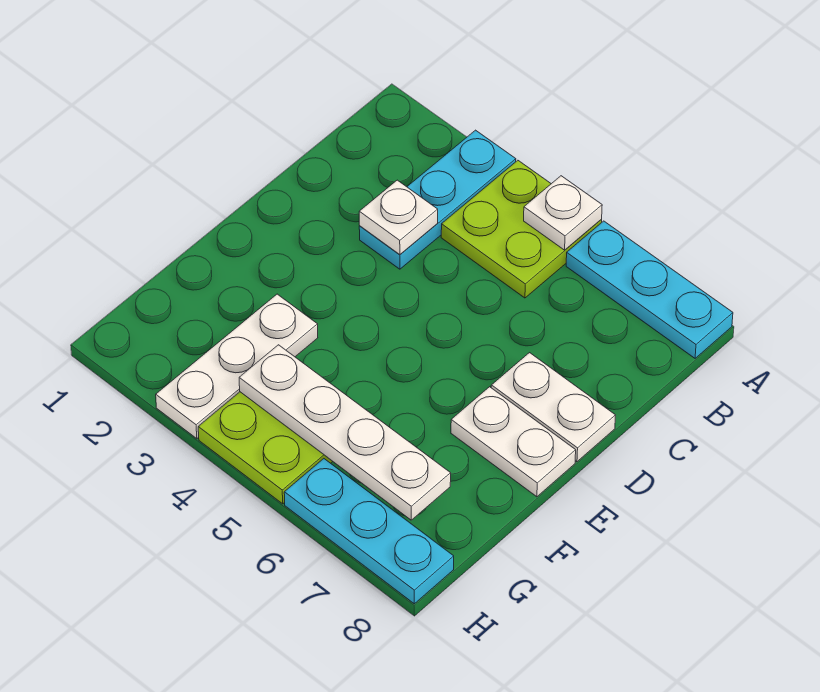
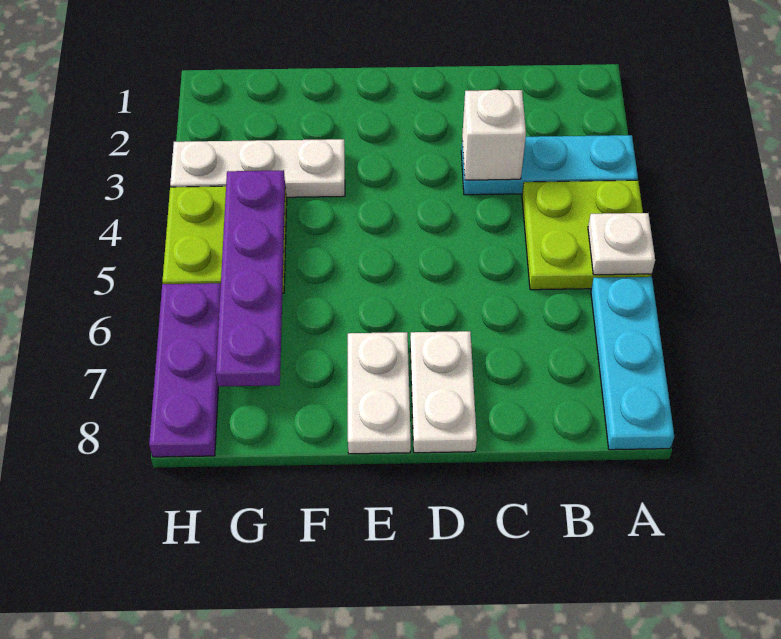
white plate C3 level 2 -> white brick C3 level 2
white plate G4:G7 level 2 -> purple plate G4:G7 level 2
cyan plate H6:H8 level 1 -> purple plate H6:H8 level 1

